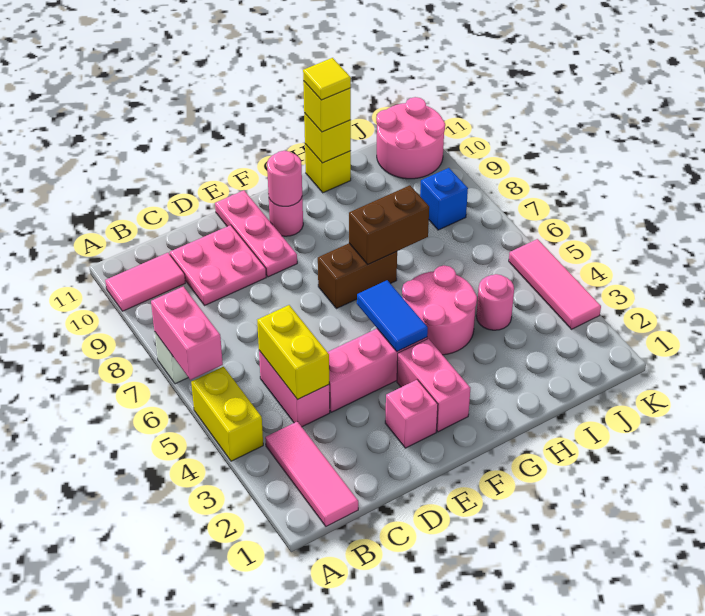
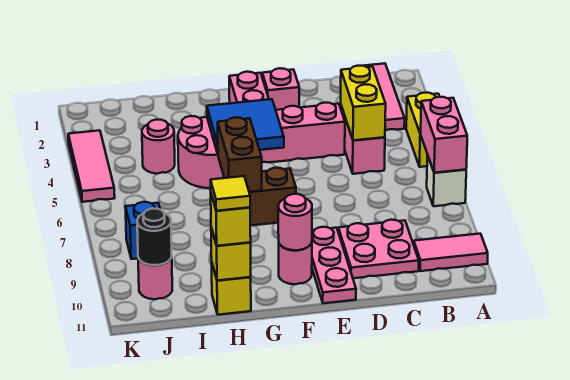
blue tile F4:F5 level 2 -> blue tile F4:G5 level 2
brown brick G7:H7 level 2 -> brown brick G6:G7 level 2
pink round brick J10:K11 level 1 -> pink round brick J10 level 1
none -> black round brick J10 level 2

